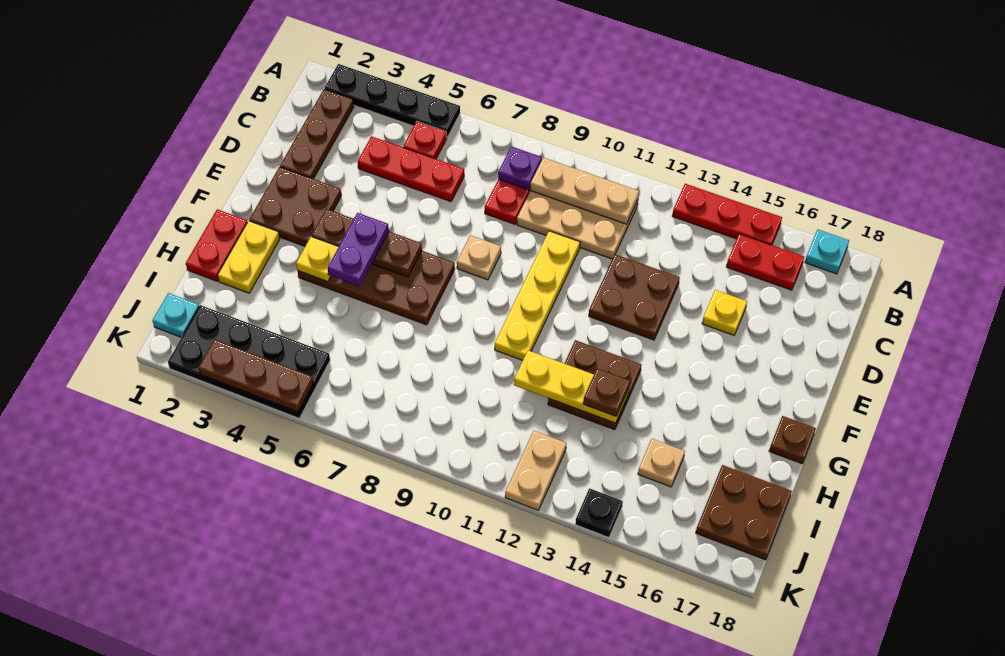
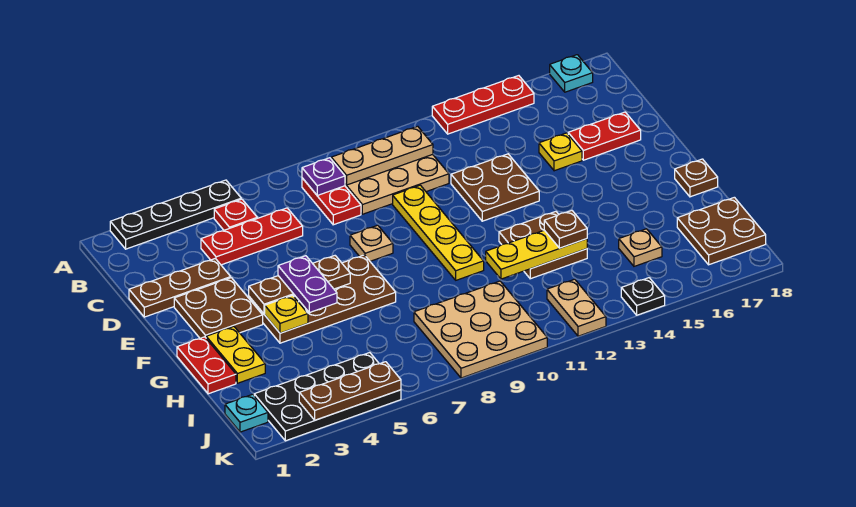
brown plate B2:D2 level 1 -> brown plate D1:D3 level 1
red plate B15:B16 level 1 -> red plate D16:D17 level 1
none -> tan plate I8:K10 level 1

